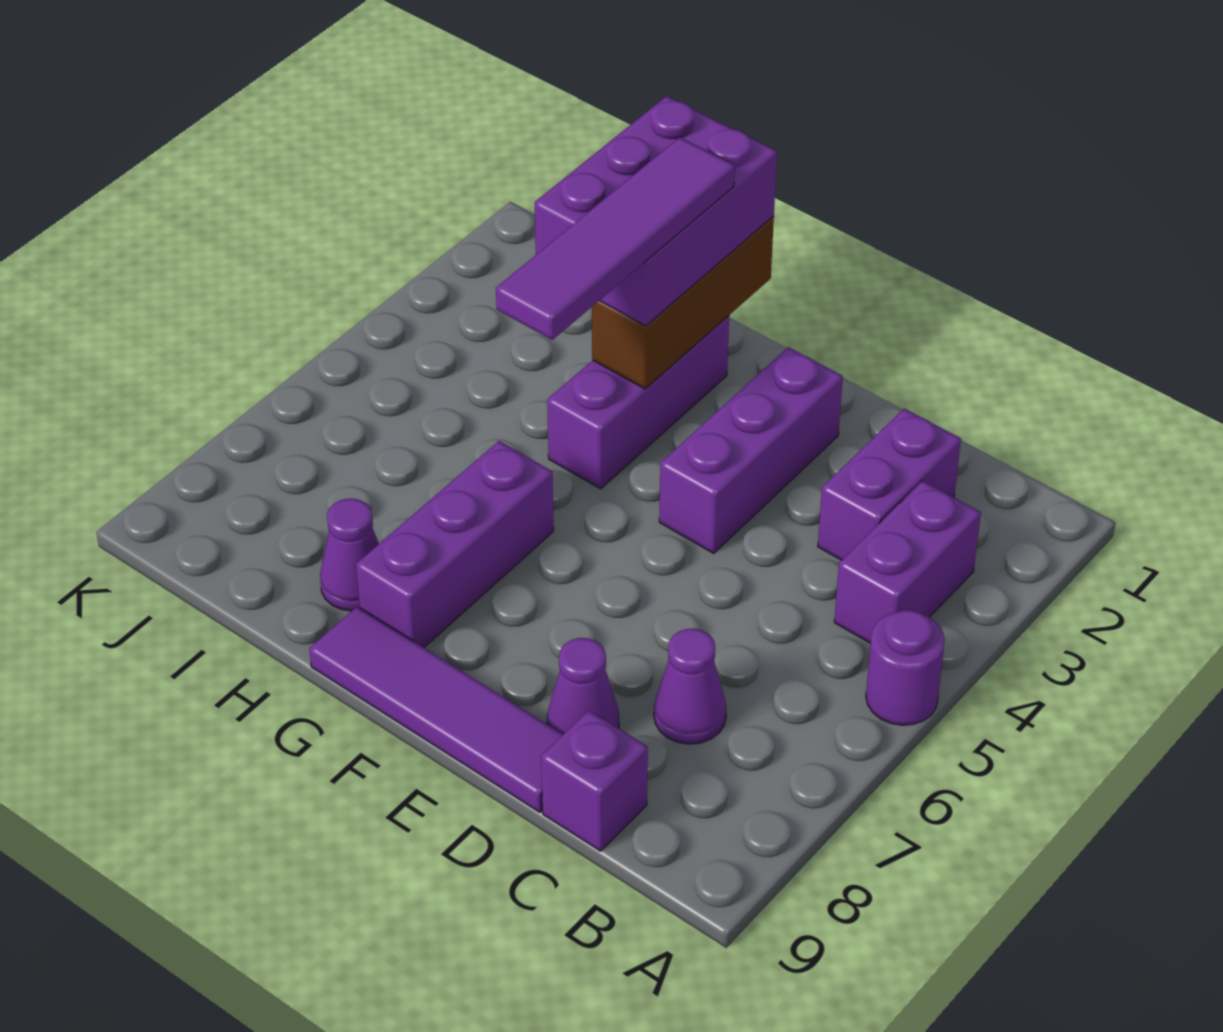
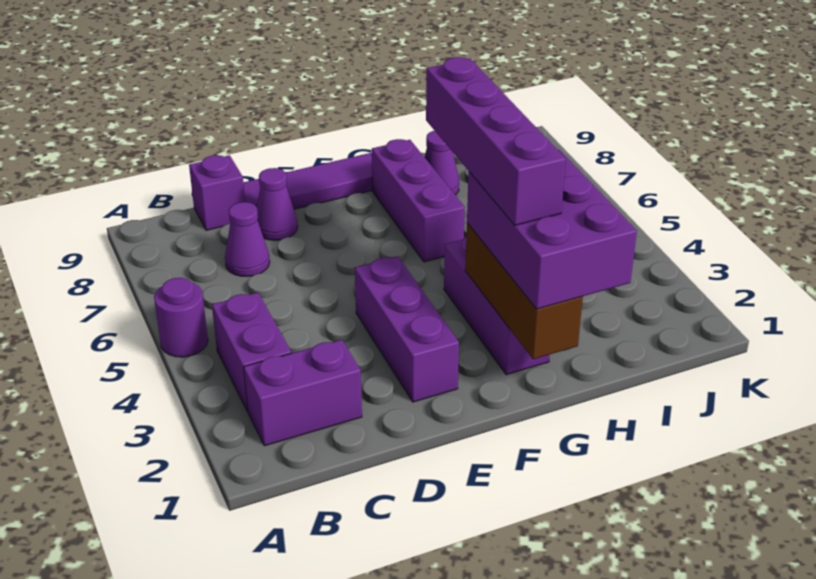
purple brick C2:C3 level 1 -> purple brick B2:C2 level 1
purple tile G2:G5 level 4 -> purple brick G2:G5 level 4

